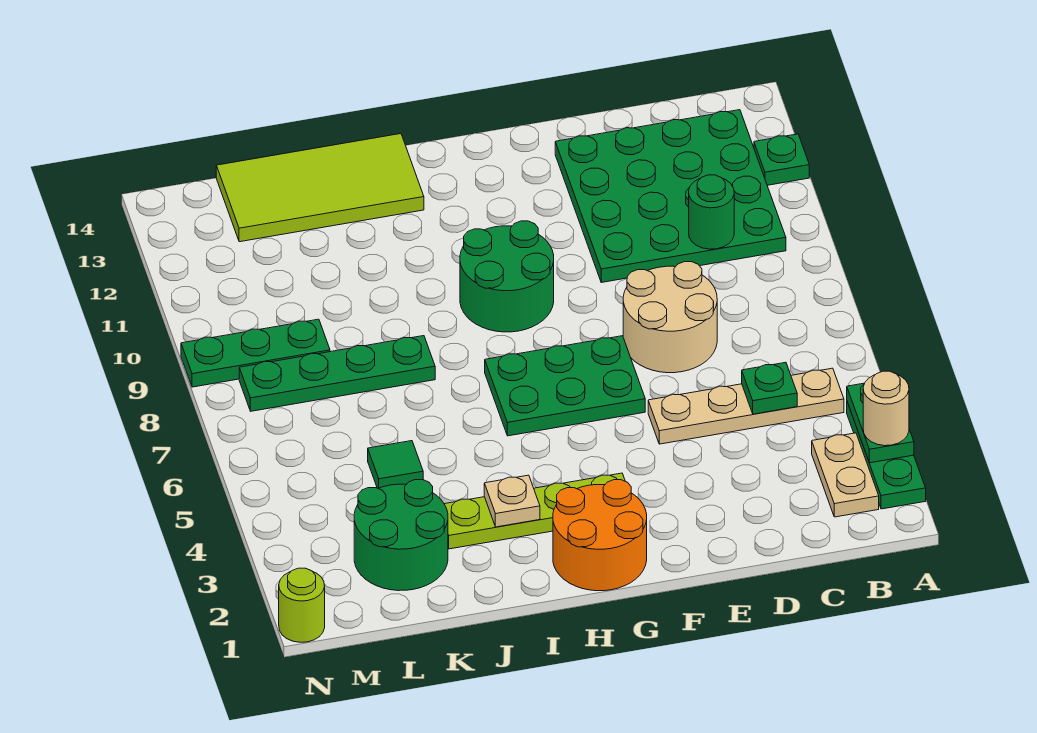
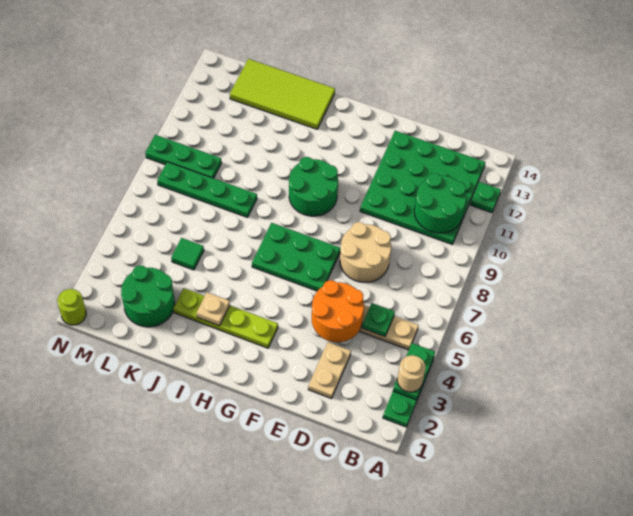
tan plate B2:B3 level 1 -> tan plate D2:D3 level 1
green round brick C10 level 2 -> green round brick B10:C11 level 2
orange round brick G1:H2 level 1 -> orange round brick D4:E5 level 2

